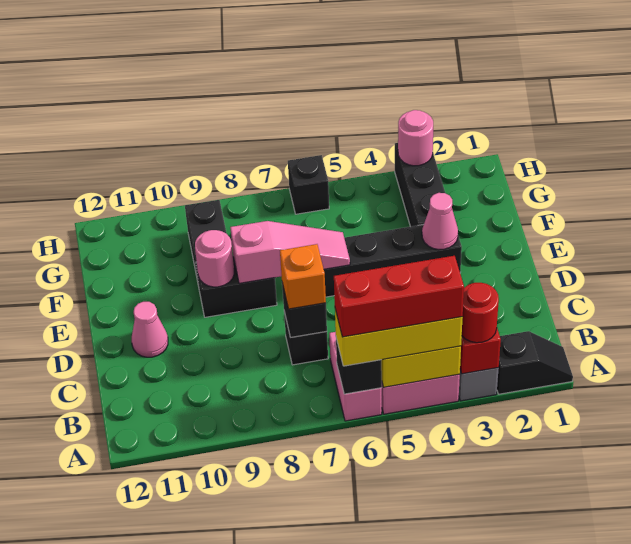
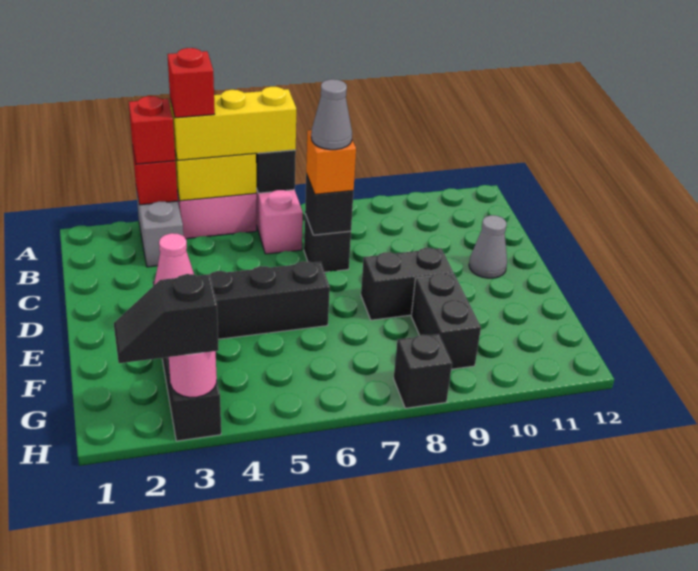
black slope A1:A2 level 1 top 2 -> black slope H2:H3 level 3 top 3
red round brick A3 level 3 -> red brick A3 level 3
red brick A4:A6 level 4 -> red brick A4 level 4
none -> grey cone C7 level 4
pink cone D11 level 1 -> grey cone D11 level 1
pink slope E6:E8 level 2 top 8 -> none
pink round brick E9 level 2 -> none
black brick H6 level 1 -> black brick H8 level 1

